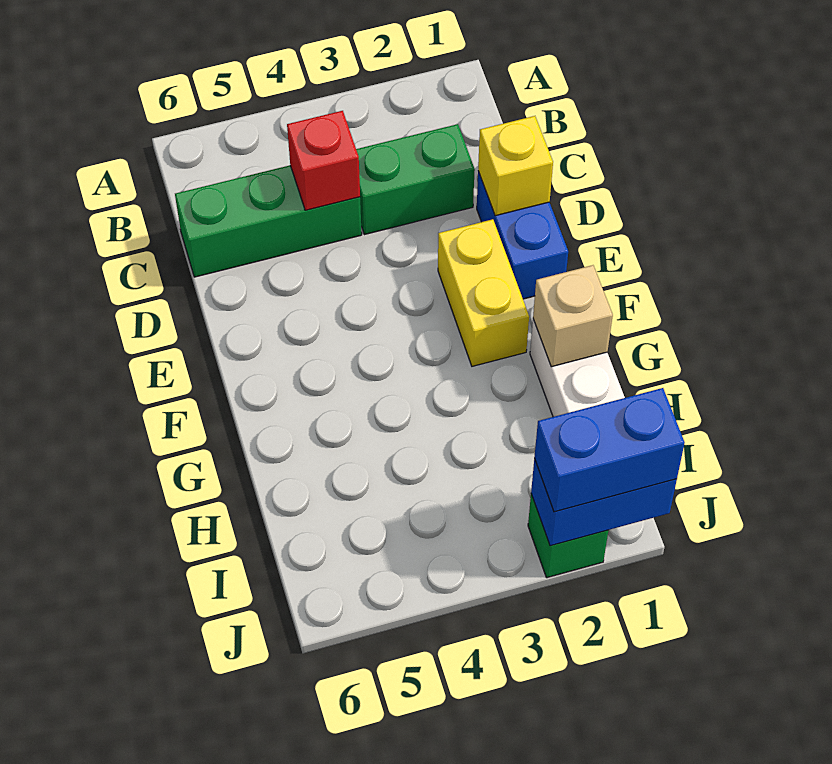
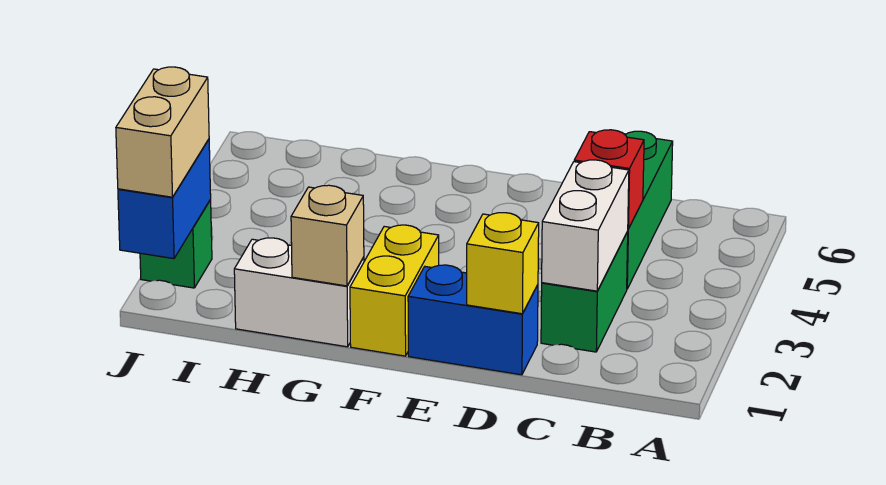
none -> white brick C2:C3 level 2
yellow brick E2:F2 level 1 -> yellow brick F1:F2 level 1
blue brick J1:J2 level 3 -> tan brick J1:J2 level 3

